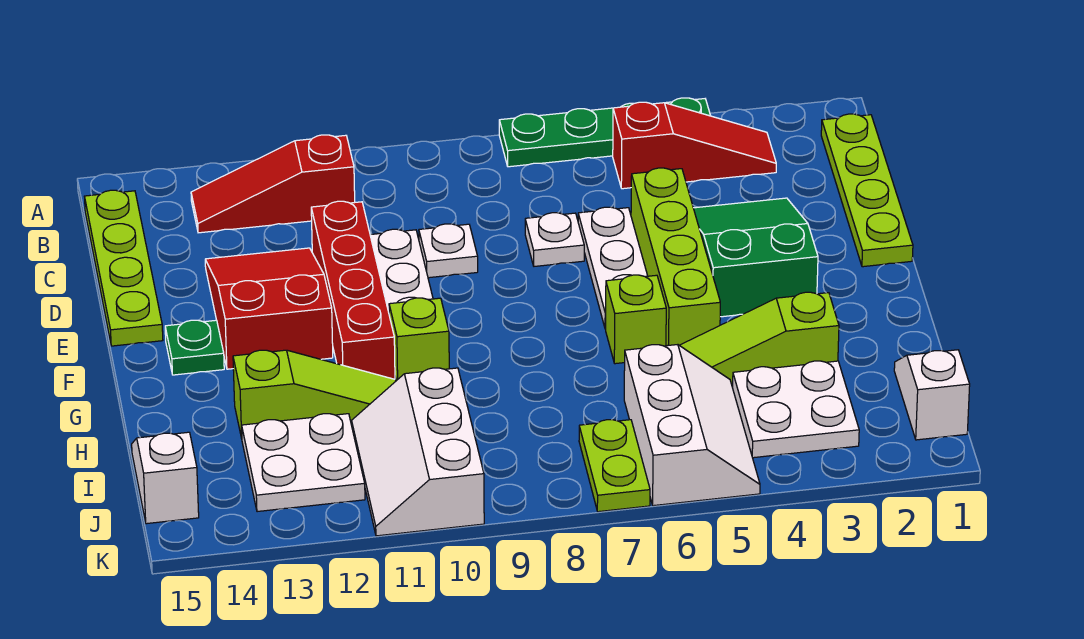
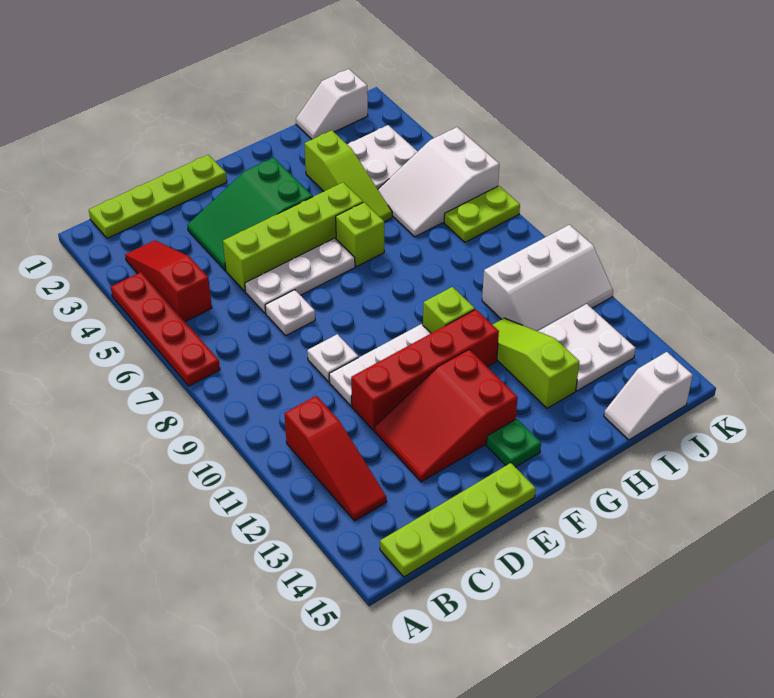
green plate A4:A7 level 1 -> red plate A4:A7 level 1
white slope I5:K6 level 1 top 6 -> white slope I5:K6 level 1 top K

